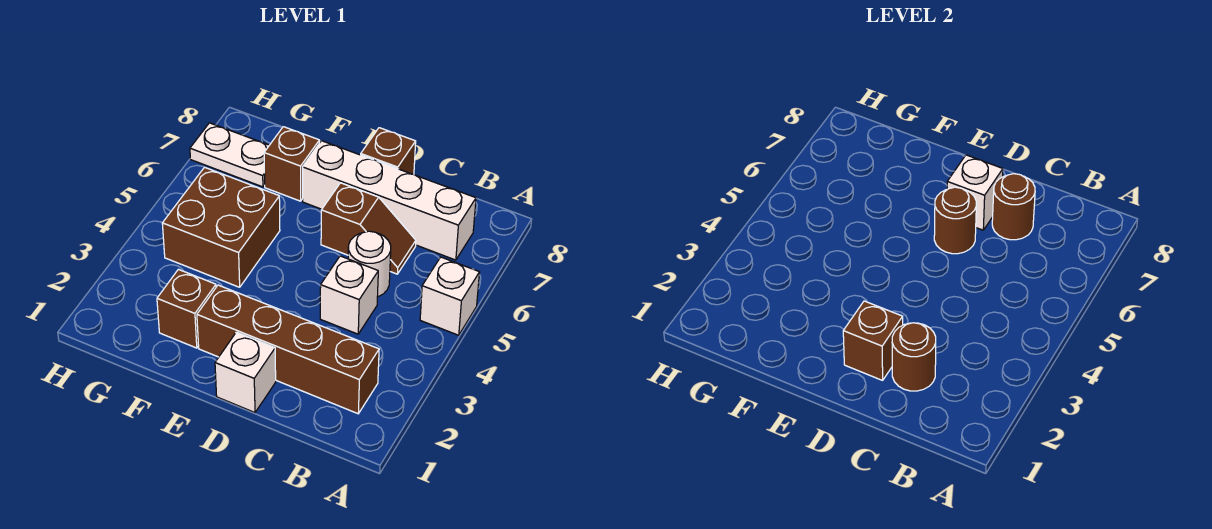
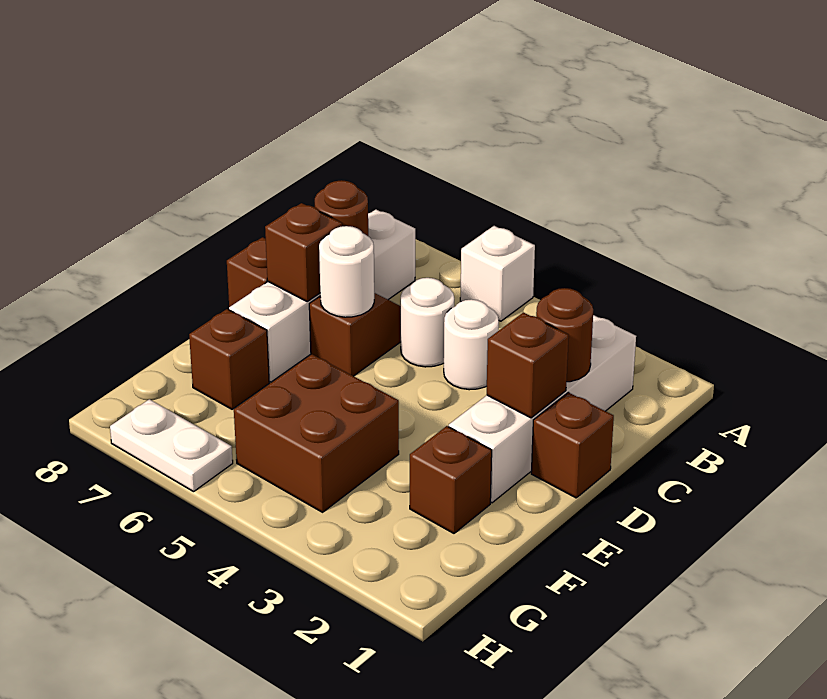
brown brick B2:E2 level 1 -> white brick B2:E2 level 1
white brick C4 level 1 -> white round brick C4 level 1
white brick D1 level 1 -> brown brick D1 level 1
brown round brick D6 level 2 -> white round brick D6 level 2
white brick D7 level 2 -> brown brick D7 level 2
white plate G7:H7 level 1 -> white plate H6:H7 level 1

